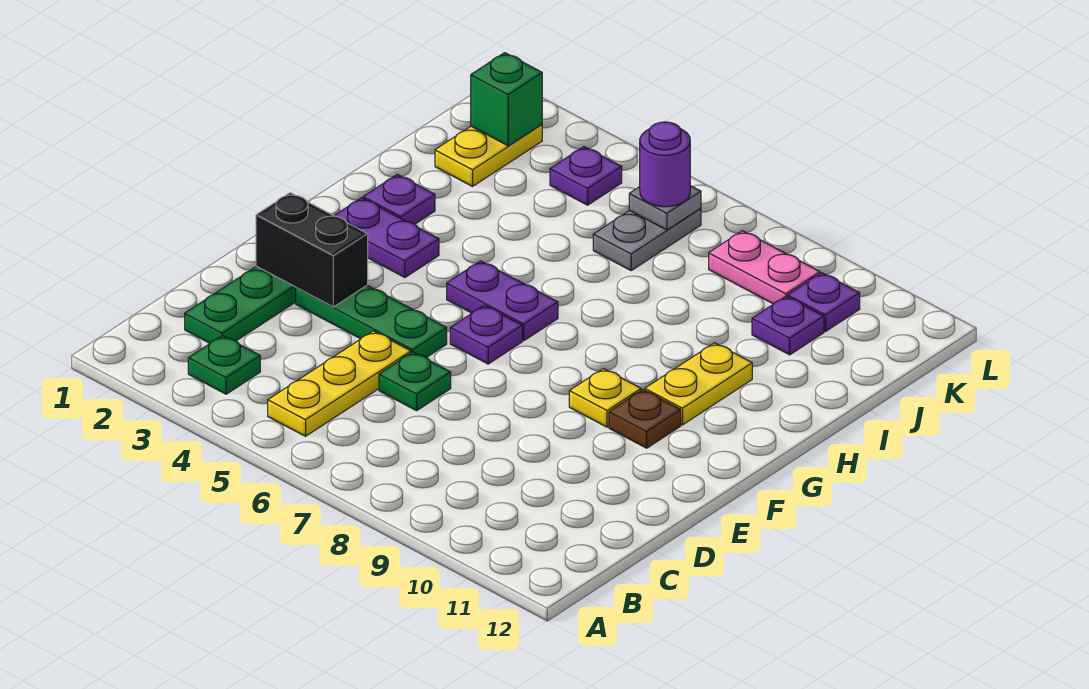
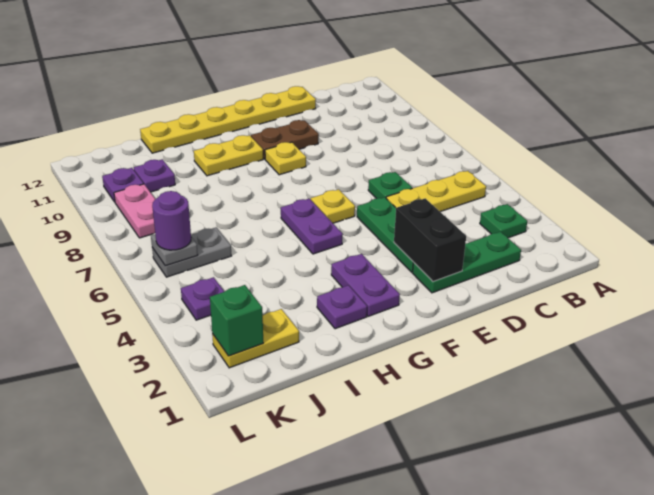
none -> yellow plate D12:I12 level 1
purple plate F6 level 1 -> yellow plate F6 level 1
brown plate F10 level 1 -> brown plate E10:F10 level 1

